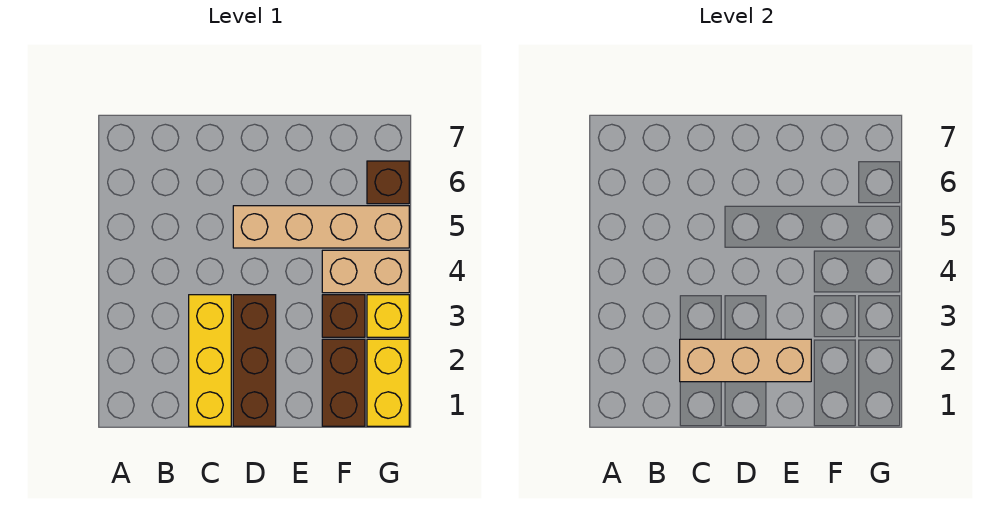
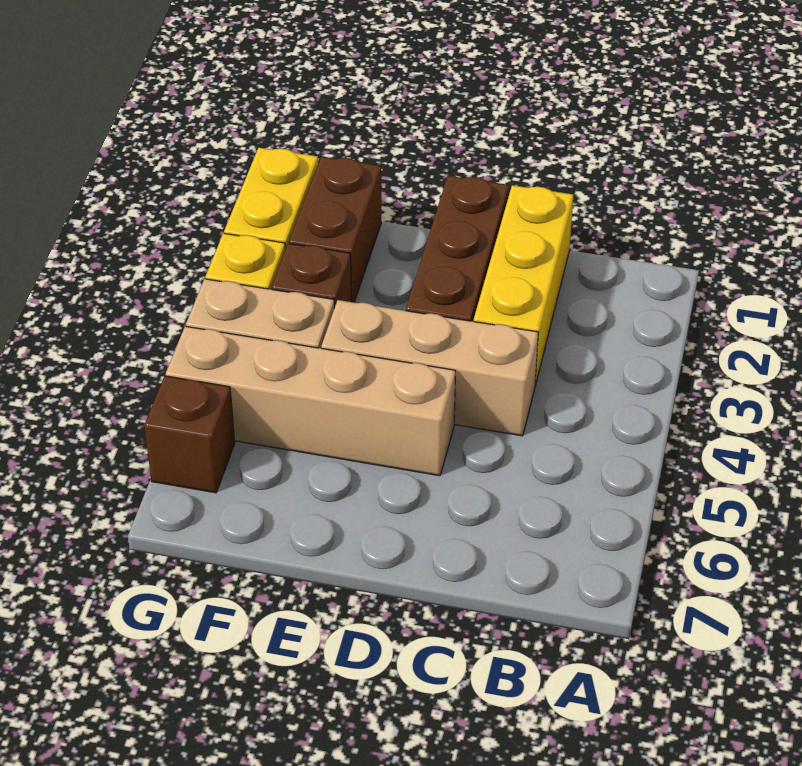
tan brick C2:E2 level 2 -> tan brick C4:E4 level 1

